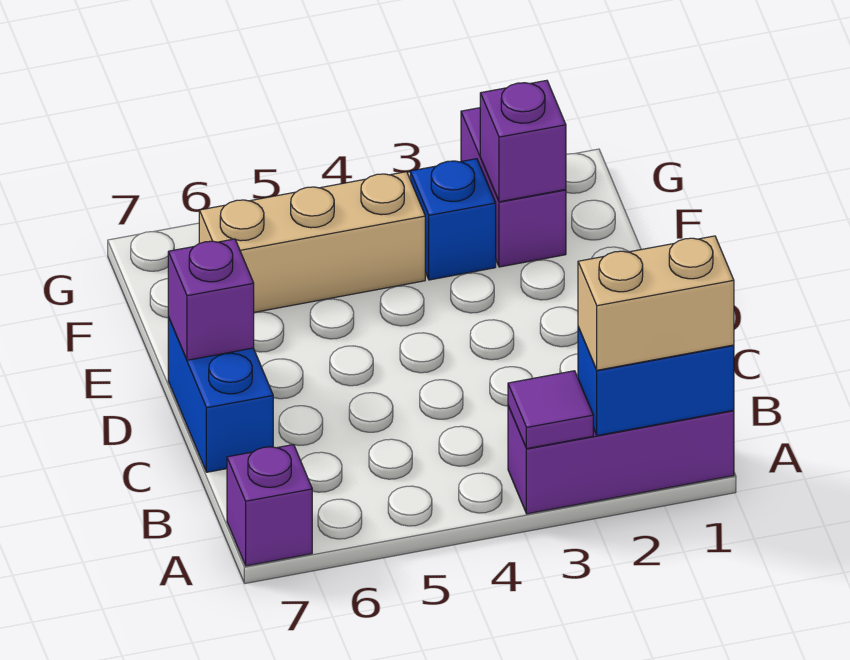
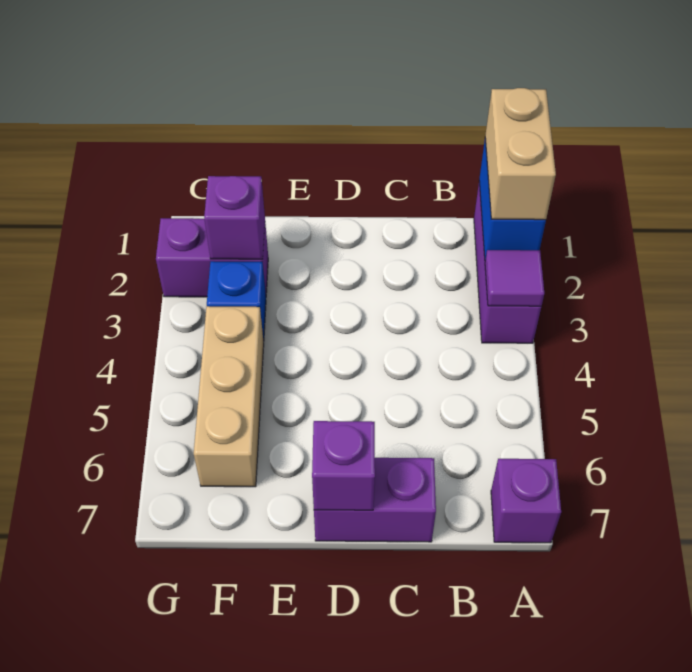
blue brick C7:D7 level 1 -> purple brick C7:D7 level 1

